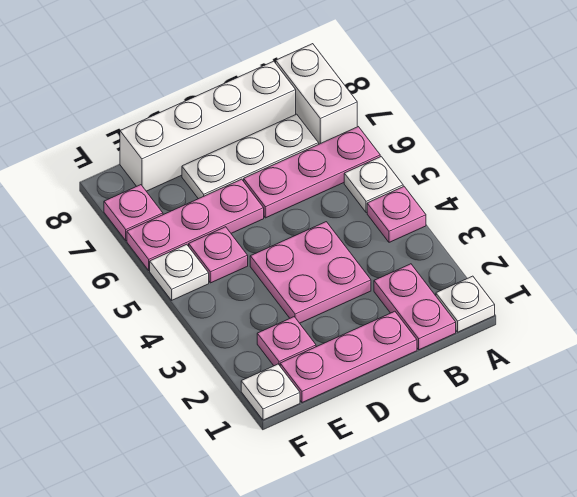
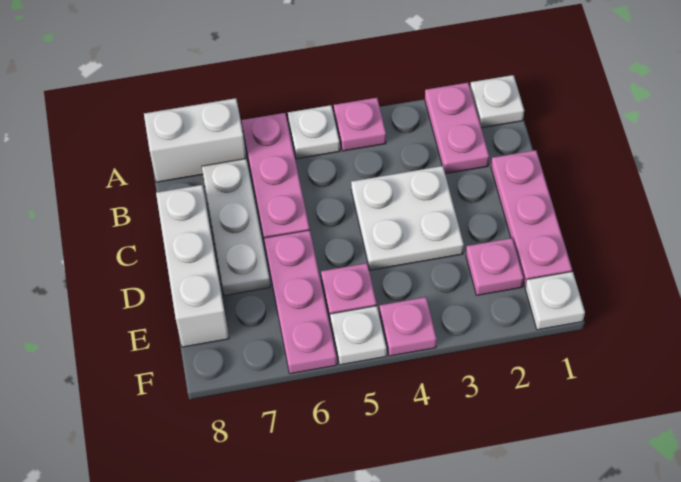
pink plate B1:B2 level 1 -> pink plate A2:B2 level 1
white brick B8:E8 level 1 -> white brick C8:E8 level 1
pink plate C3:D4 level 1 -> white plate C3:D4 level 1
pink plate F7 level 1 -> pink plate F4 level 1

